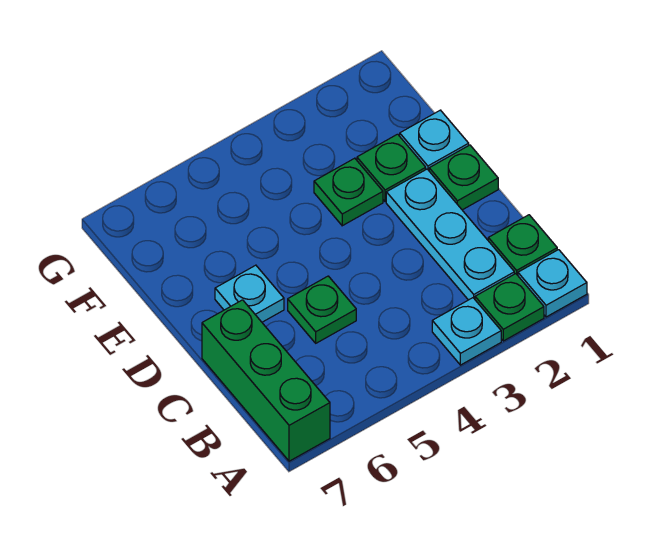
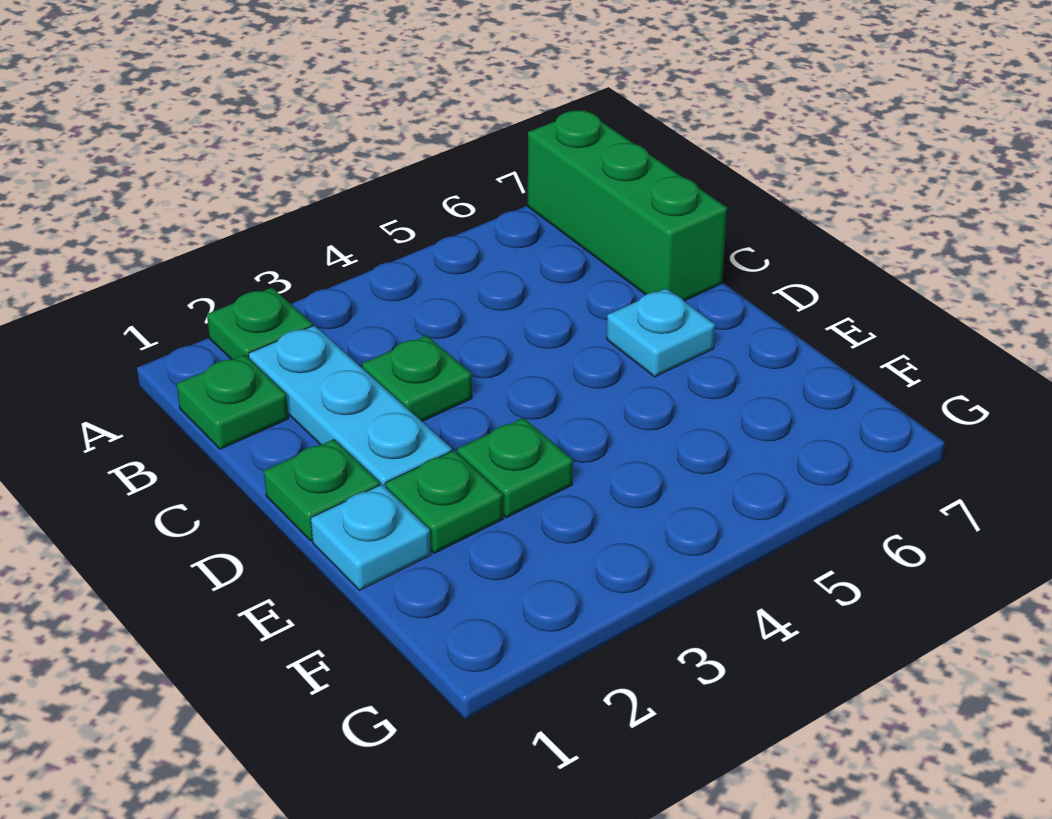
cyan plate A1 level 1 -> none
cyan plate A3 level 1 -> none
green plate C5 level 1 -> green plate C3 level 1

